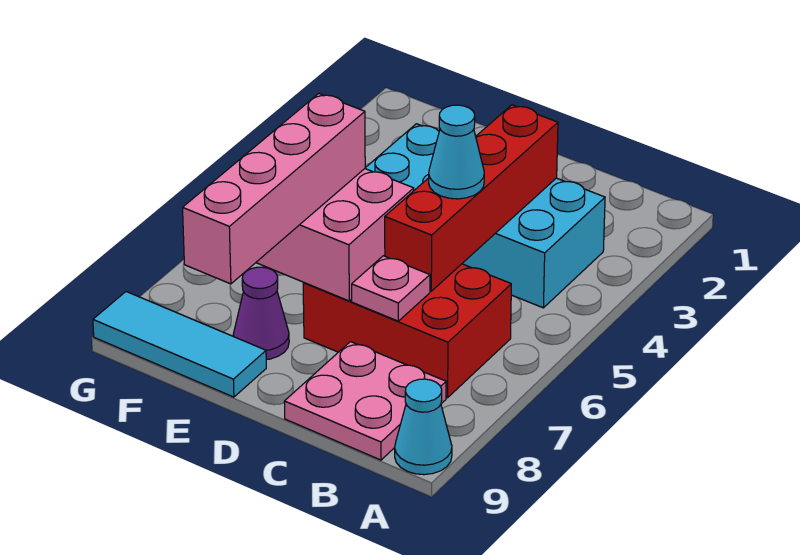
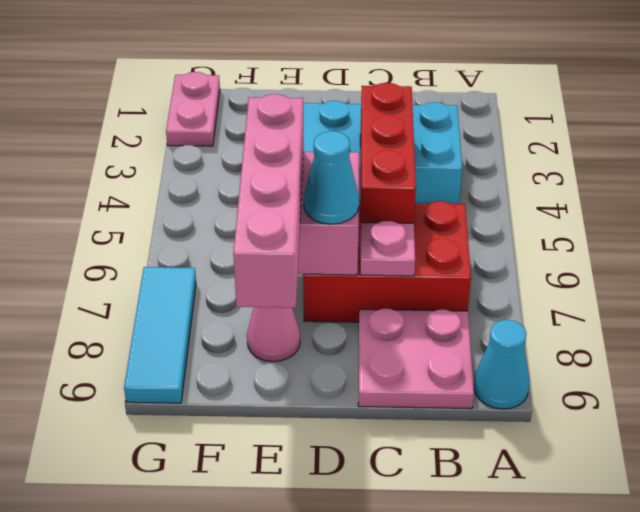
red brick C3:C6 level 2 -> red brick C4:C6 level 2
cyan cone C5 level 3 -> cyan cone D7 level 3
purple cone E8 level 1 -> pink cone E8 level 1
cyan tile E9:G9 level 1 -> cyan tile G7:G9 level 1
none -> pink plate G1:G2 level 1

